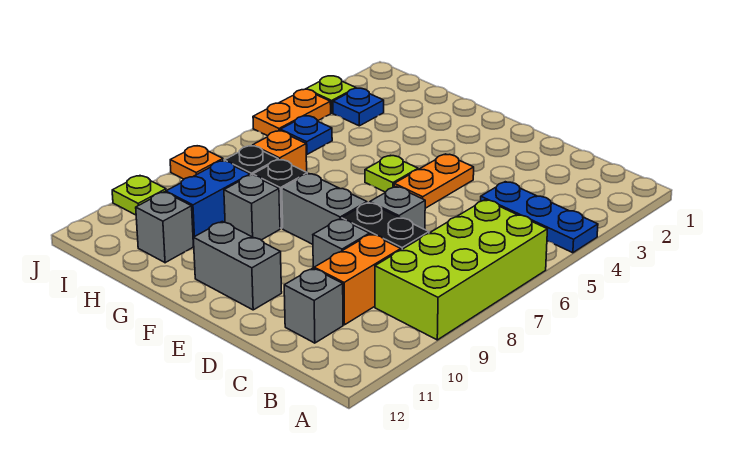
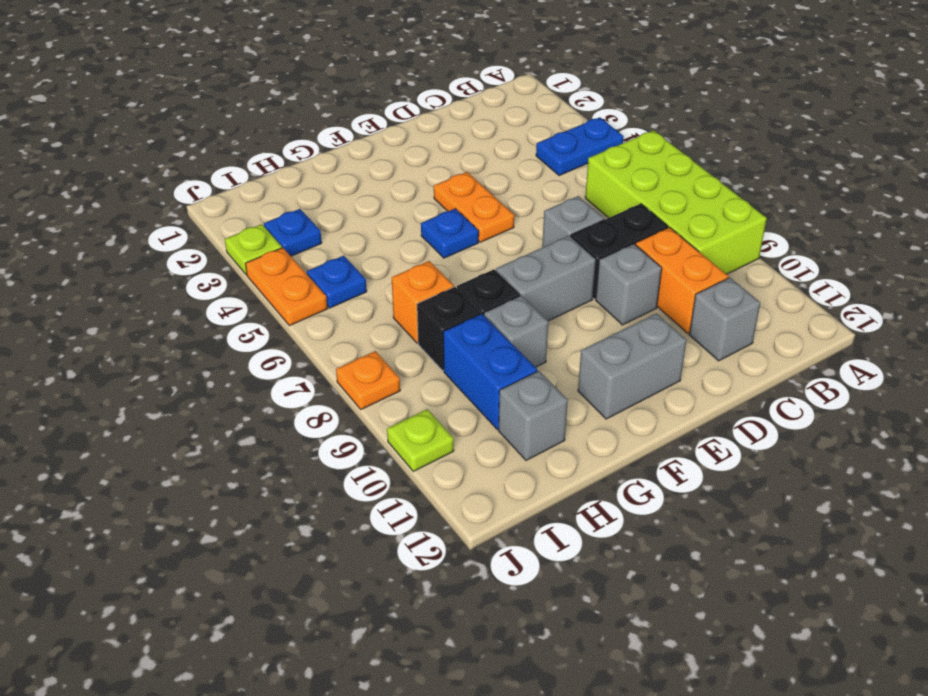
blue plate A4:C4 level 1 -> blue plate A4:B4 level 1
lime plate F5 level 1 -> blue plate F5 level 1

